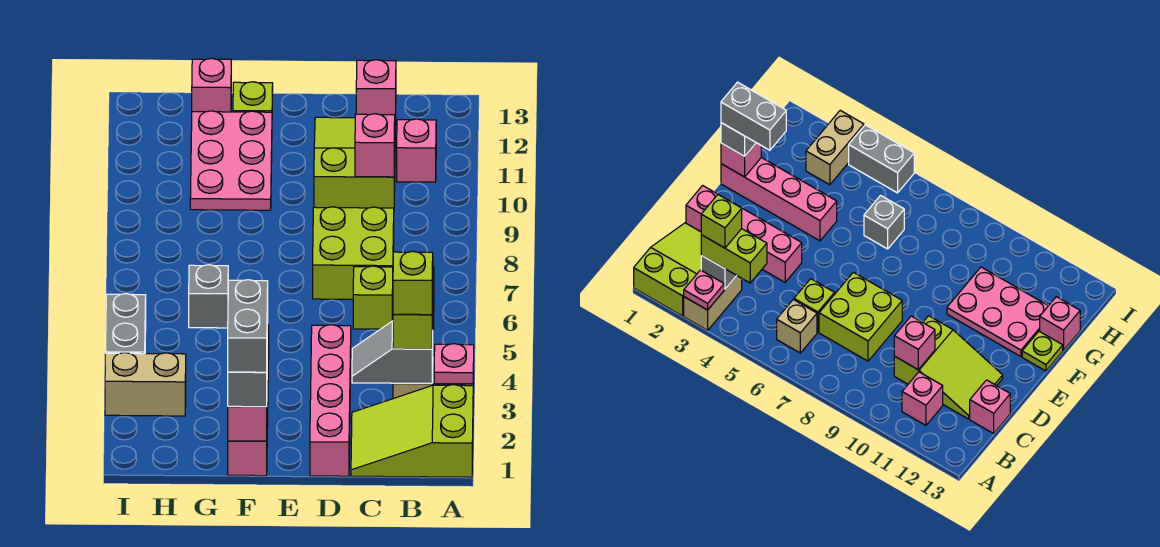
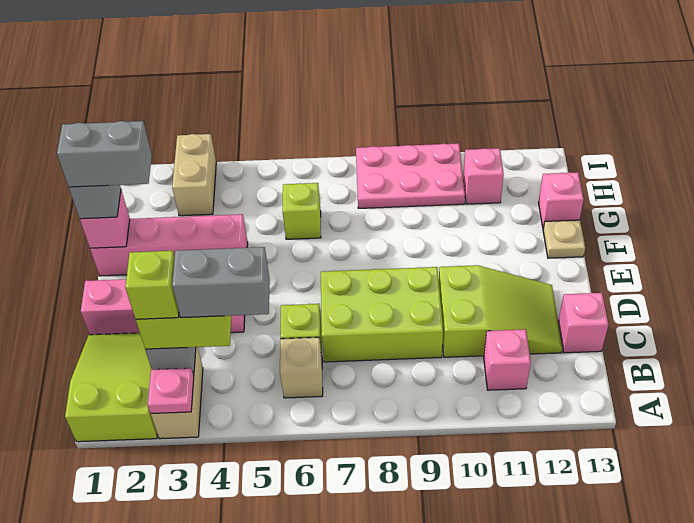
lime brick C7:D8 level 1 -> lime brick C7:D9 level 1
pink brick C10 level 2 -> pink brick H11 level 1
pink plate F10:G12 level 1 -> pink plate H8:I10 level 1
lime plate F13 level 1 -> tan plate F13 level 1
grey brick G6 level 1 -> lime brick G6 level 1
grey brick I4:I5 level 1 -> grey brick B4:B5 level 4

